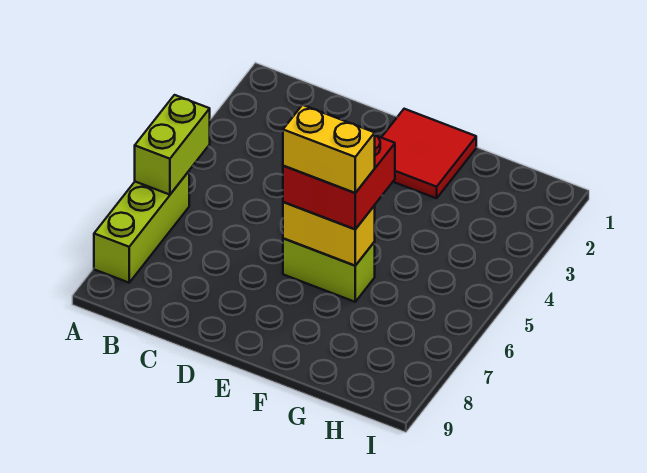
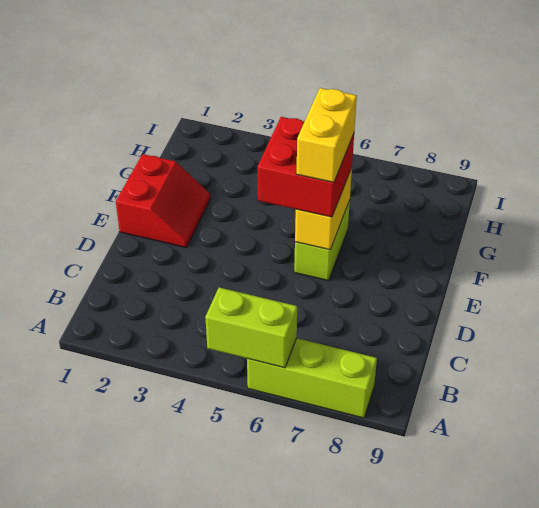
red tile E1:F2 level 1 -> red slope E1:F2 level 1 top 1

